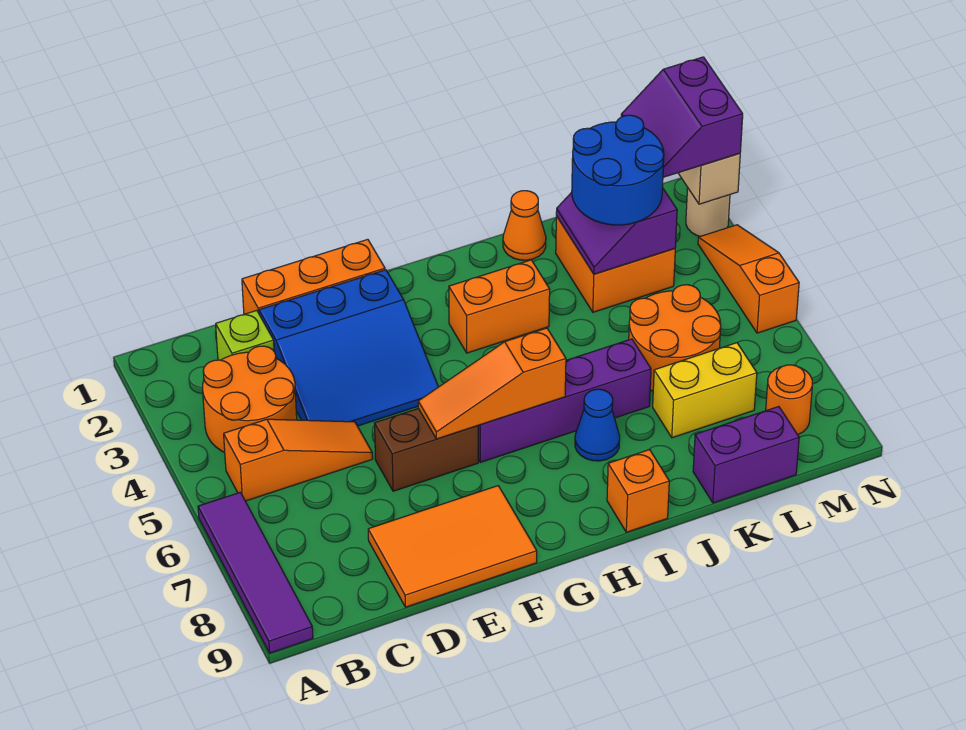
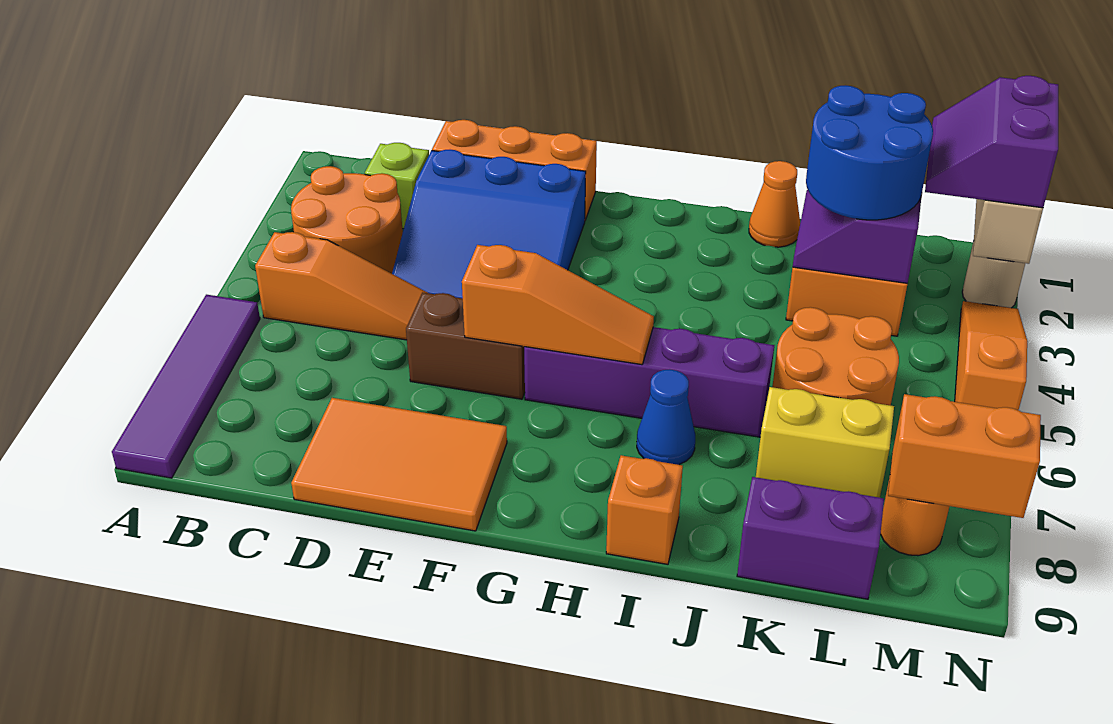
orange slope F6:H6 level 2 top H -> orange slope F6:H6 level 2 top F
orange brick H3:I3 level 1 -> orange brick M8:N8 level 2

